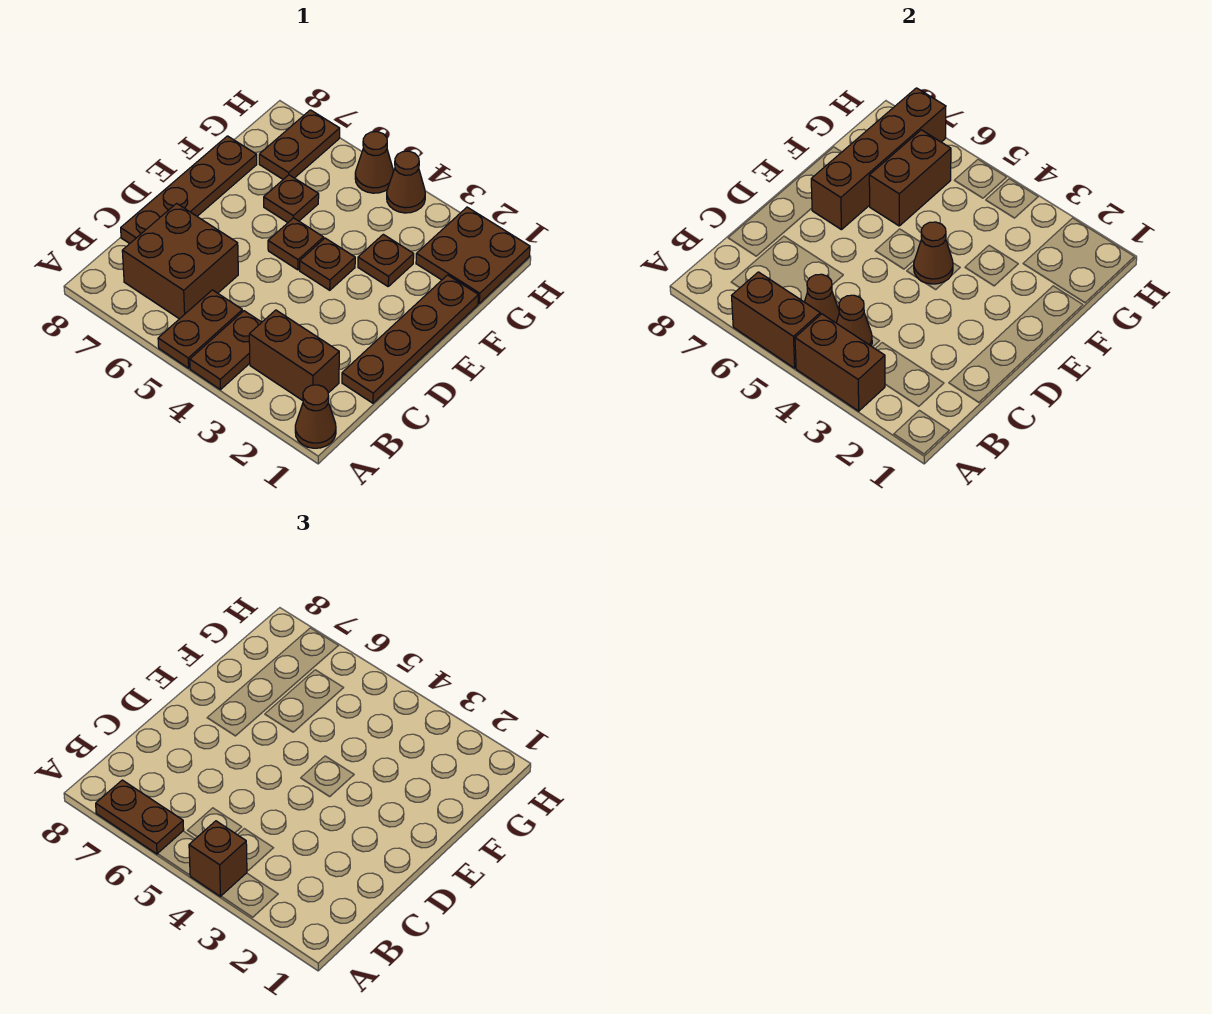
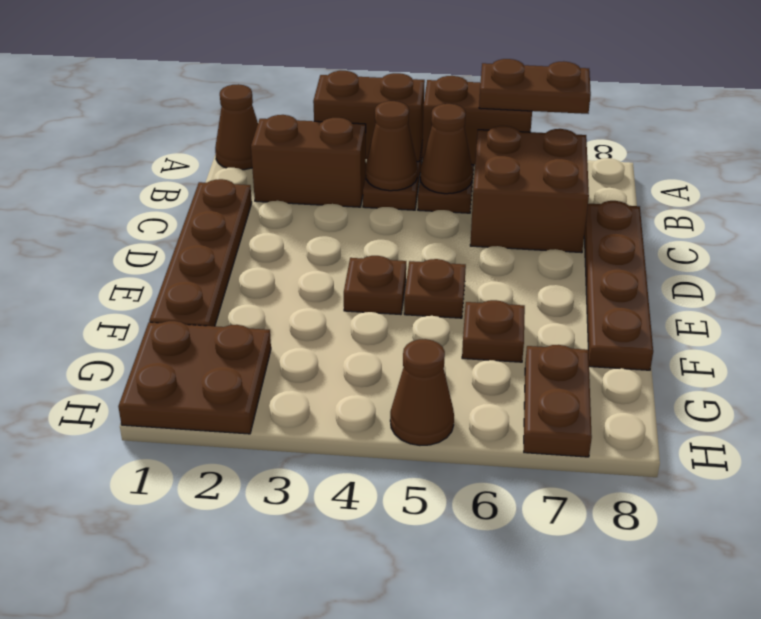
brown brick A4 level 3 -> none
brown cone E4 level 2 -> none
brown brick E7:H7 level 2 -> none
brown plate F3 level 1 -> none
brown brick F6:G6 level 2 -> none
brown cone H4 level 1 -> none

